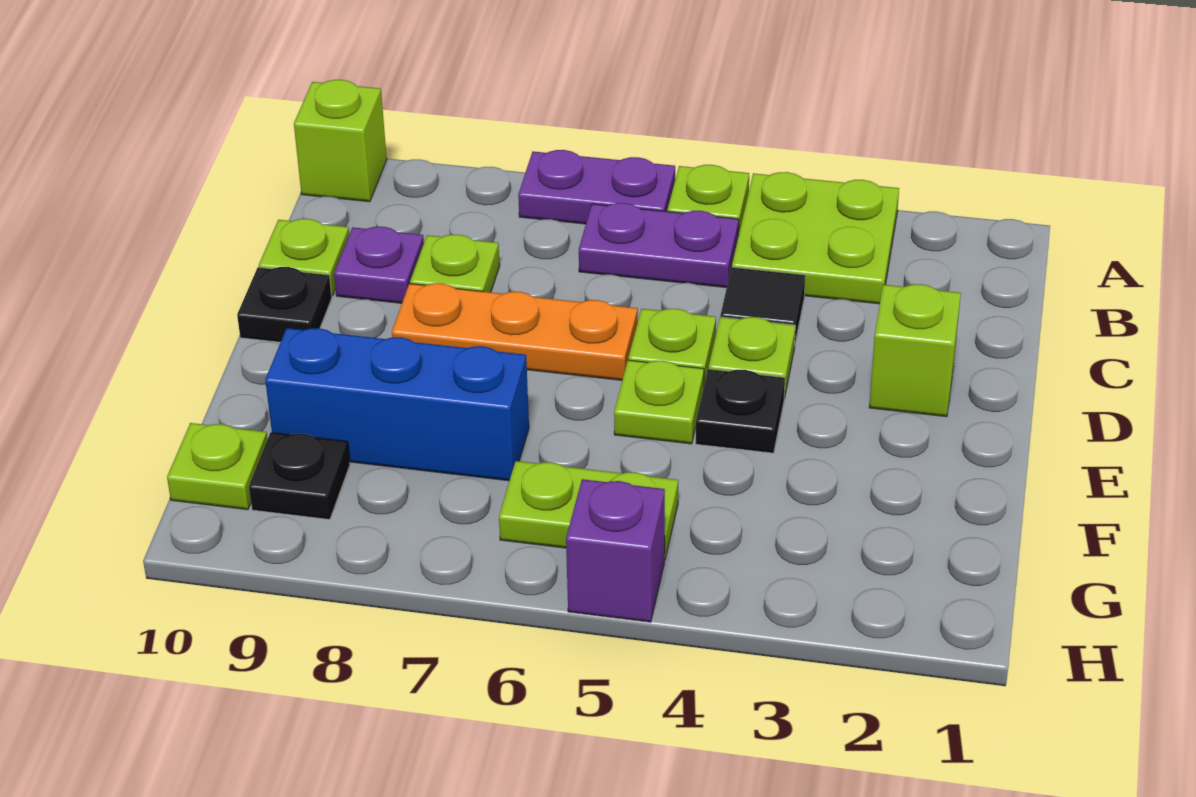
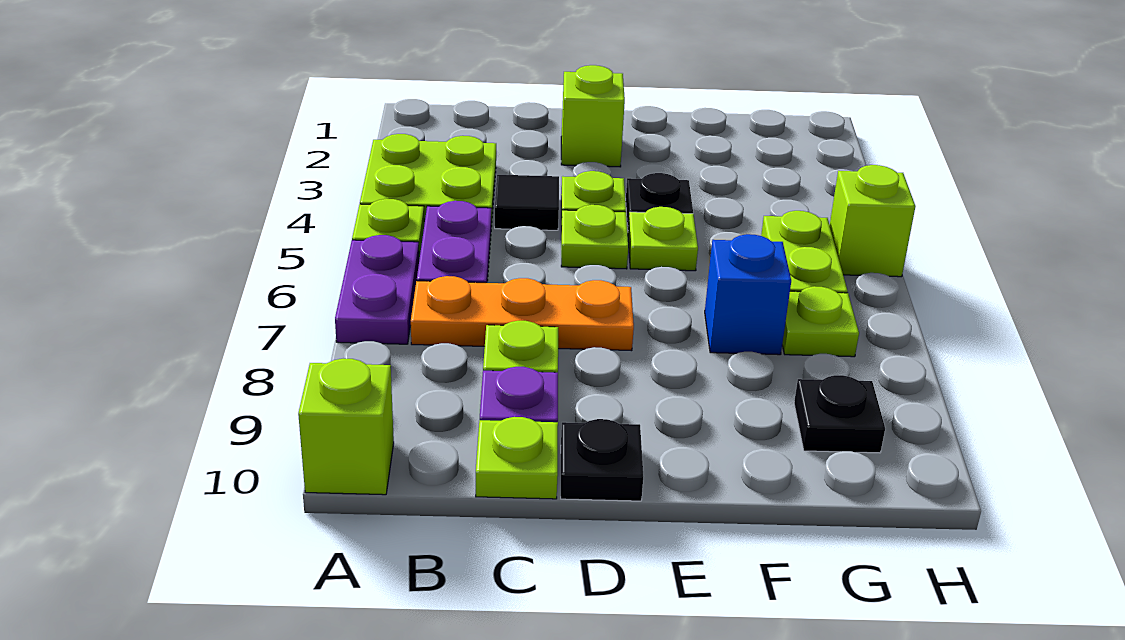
orange plate D6:D8 level 1 -> orange plate B7:D7 level 1
blue brick F7:F9 level 1 -> blue brick F7 level 1
lime plate G10 level 1 -> lime plate G7 level 1
purple brick H5 level 1 -> lime brick H5 level 1

